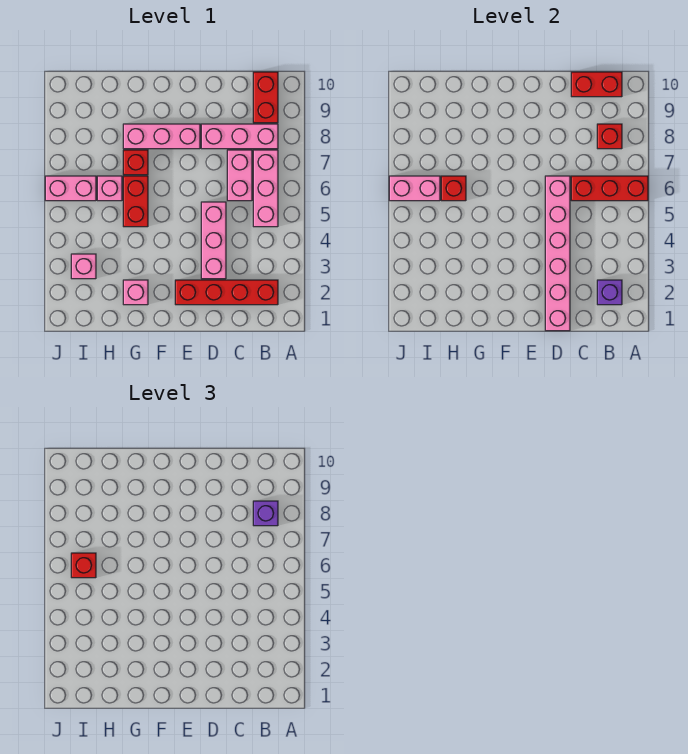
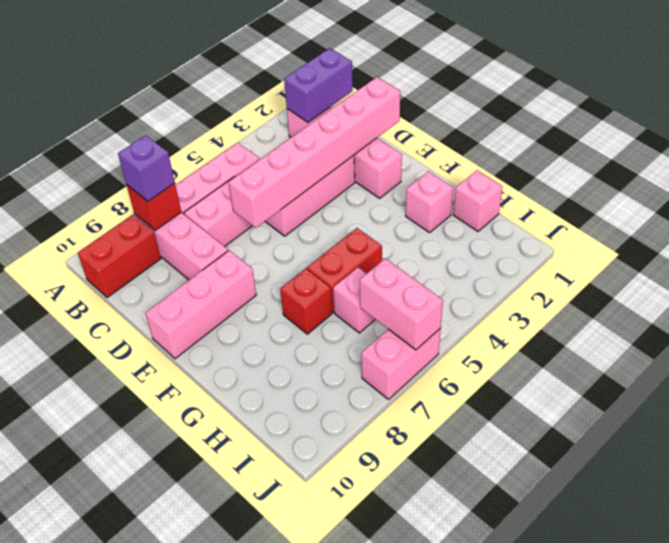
red brick A6:C6 level 2 -> none
red brick B2:E2 level 1 -> pink brick B2:E2 level 1
purple brick B2 level 2 -> purple brick B1:B2 level 2
red brick B10:C10 level 2 -> none
pink brick E8:G8 level 1 -> pink brick E8:E10 level 1
red brick H6 level 2 -> none
pink brick I3 level 1 -> pink brick H1 level 1
pink brick I6:J6 level 1 -> pink brick J6:J7 level 1
red brick I6 level 3 -> none

